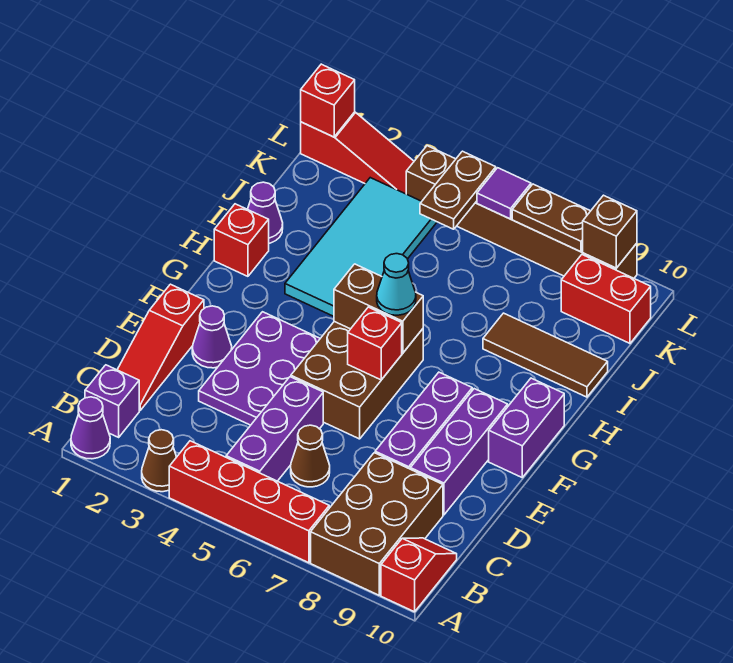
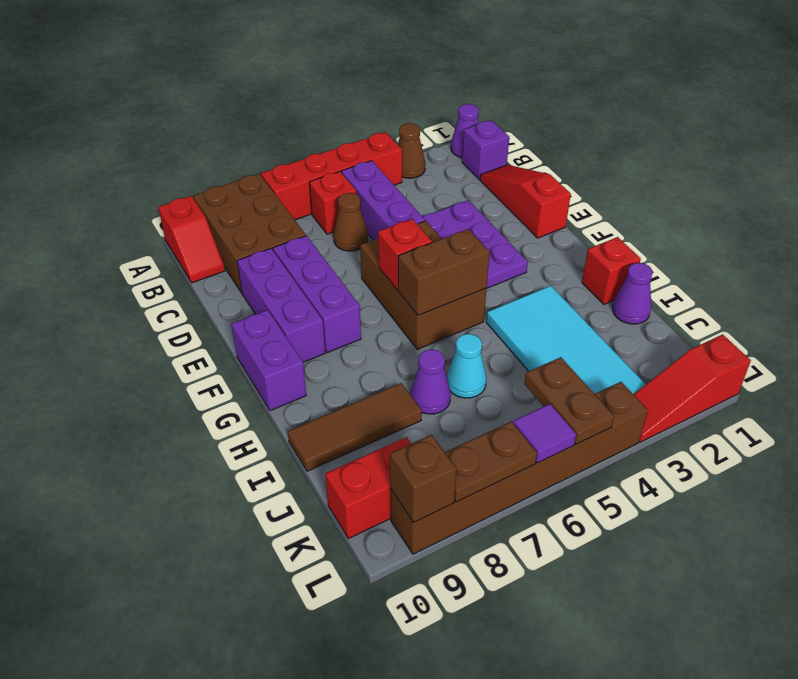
purple cone E2 level 1 -> purple cone I7 level 1
cyan cone G6 level 3 -> cyan cone I6 level 1
red brick L1 level 2 -> red brick B6 level 1

